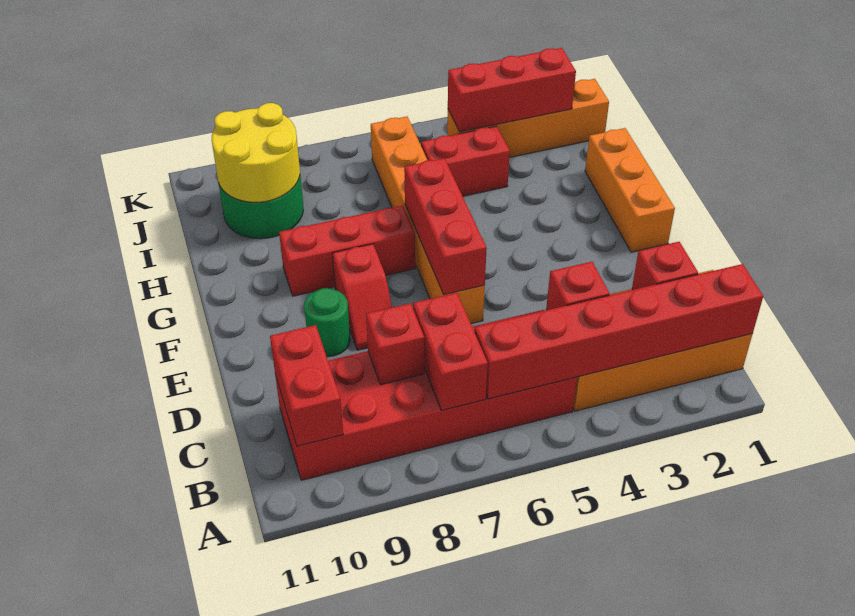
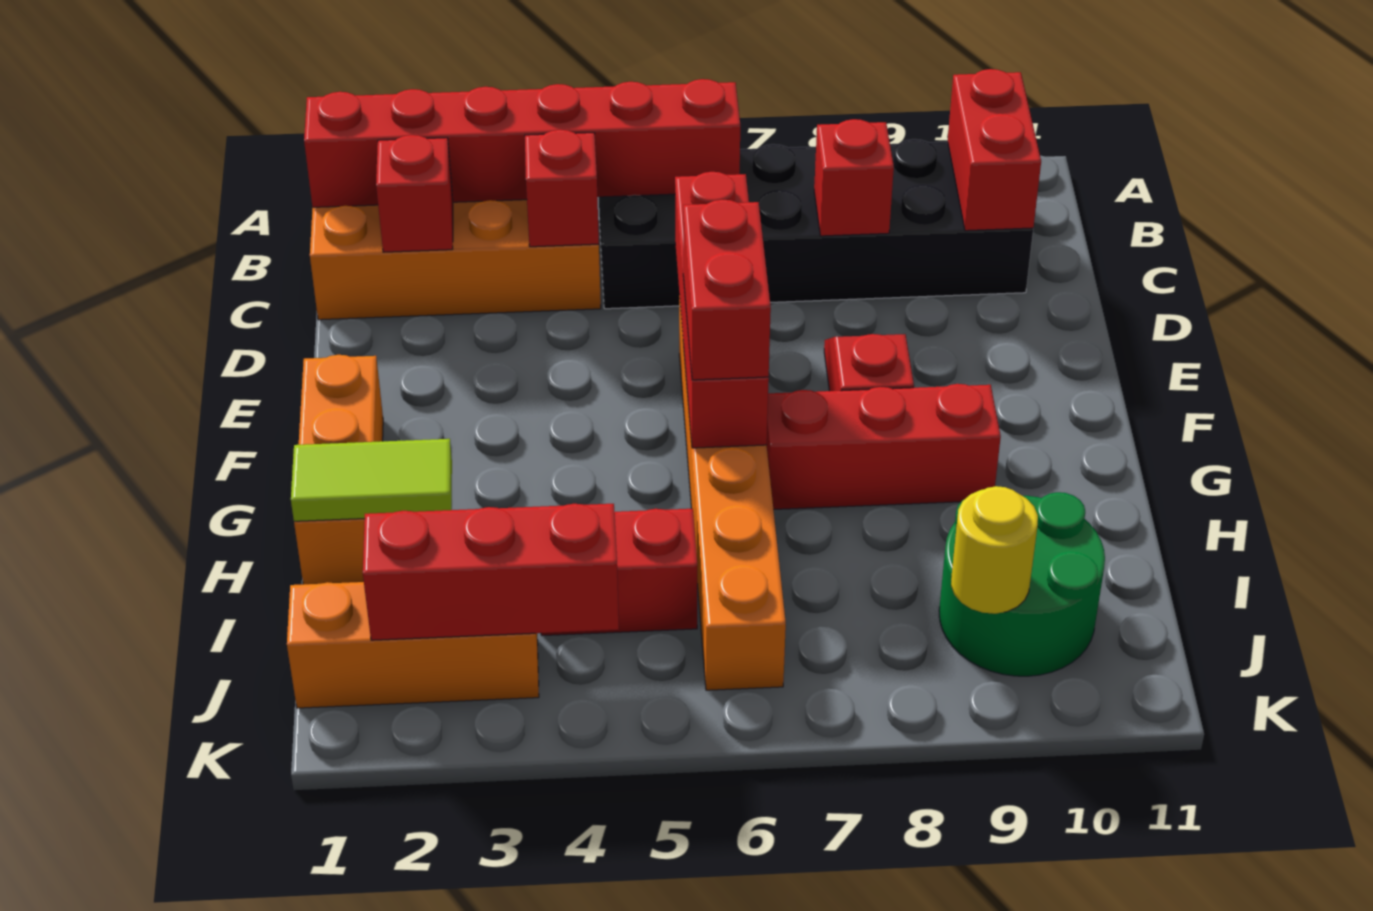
red brick B5:C10 level 1 -> black brick B5:C10 level 1
red brick B7:C7 level 2 -> red brick F6:G6 level 3
red brick E6:G6 level 2 -> red brick D6:G6 level 2
green round brick E9 level 1 -> none
none -> lime tile H1:H2 level 2
yellow round brick I9:J10 level 2 -> yellow round brick J9 level 2
orange brick J1:J4 level 1 -> orange brick J1:J3 level 1

